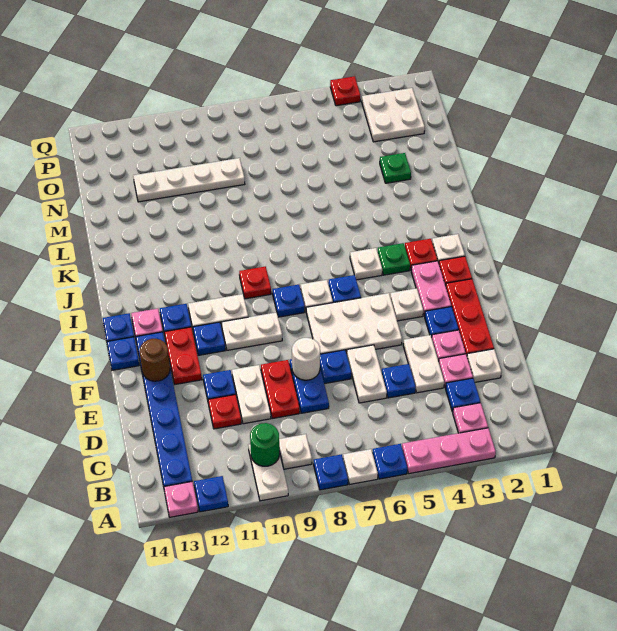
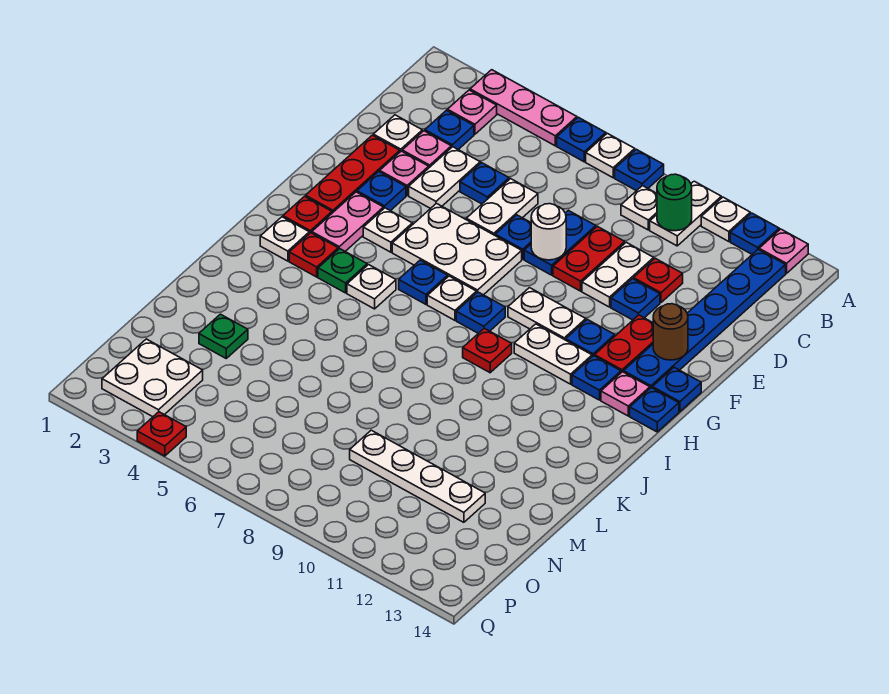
none -> white plate A11 level 1

